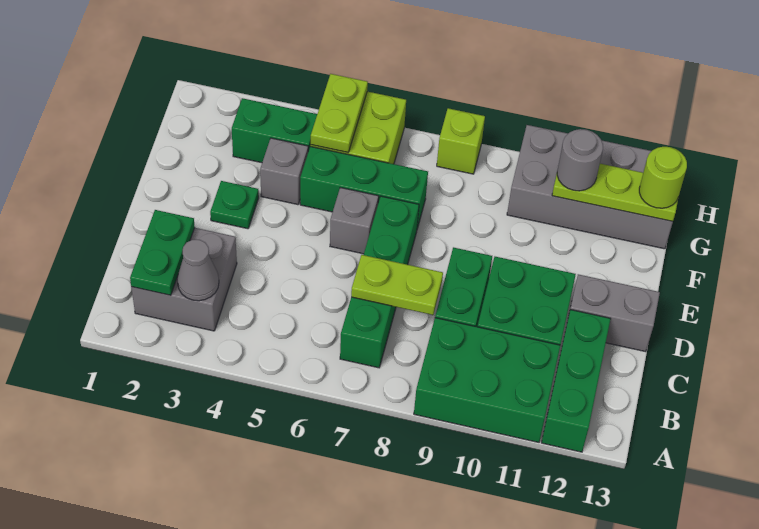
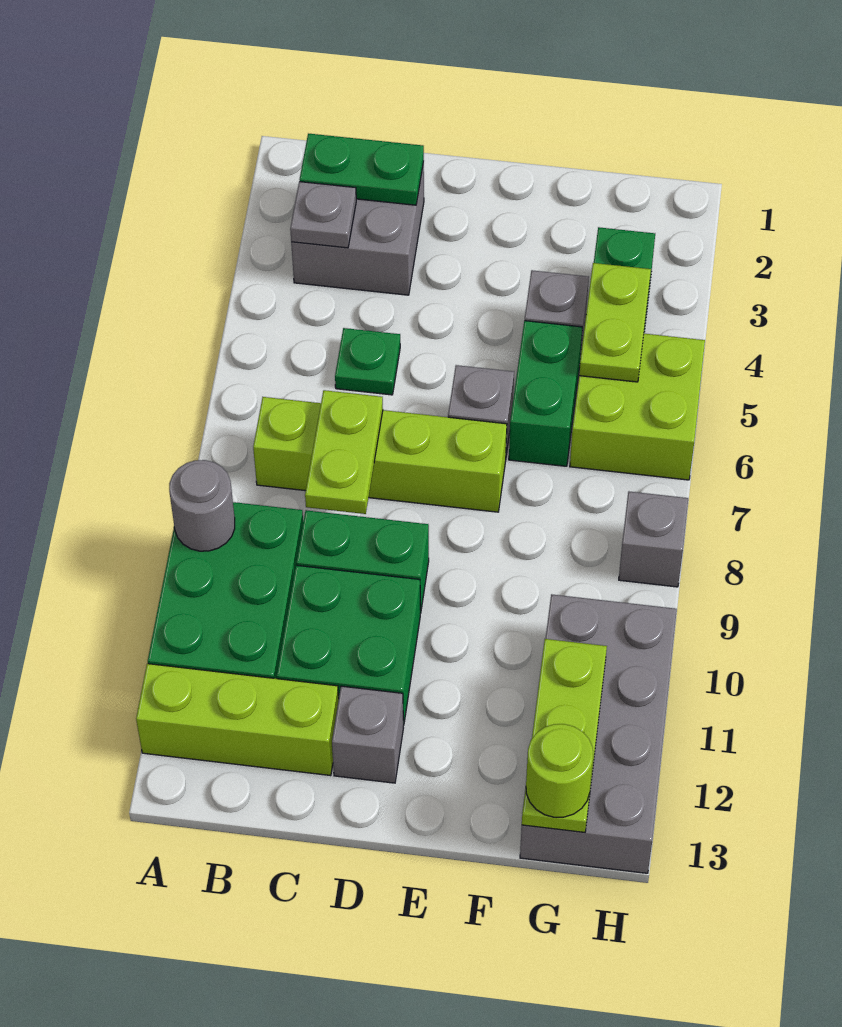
green brick A12:C12 level 1 -> lime brick A12:C12 level 1
grey cone B3 level 2 -> grey plate B3 level 2
green brick B7:E7 level 1 -> lime brick B7:E7 level 1
grey brick D12:D13 level 1 -> grey brick D12 level 1
green plate E3 level 1 -> green plate C5 level 1
green brick F5:F7 level 1 -> green brick F5:F6 level 1
lime plate G5:H5 level 2 -> lime plate G4:G5 level 2
grey round brick G11 level 3 -> grey round brick A9 level 2
lime brick H8 level 1 -> grey brick H8 level 1

